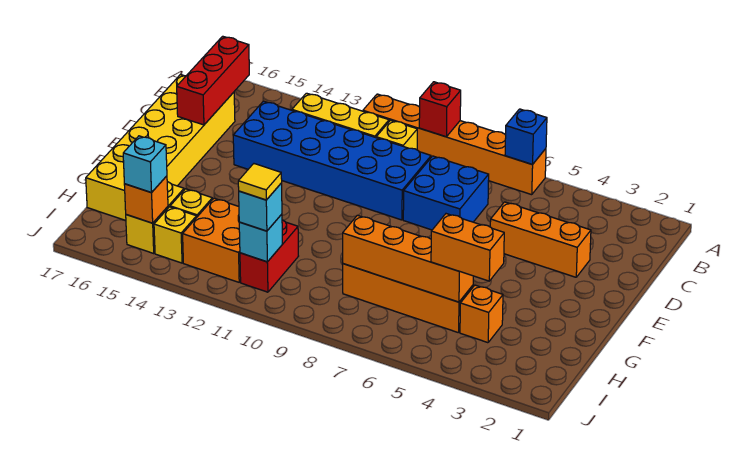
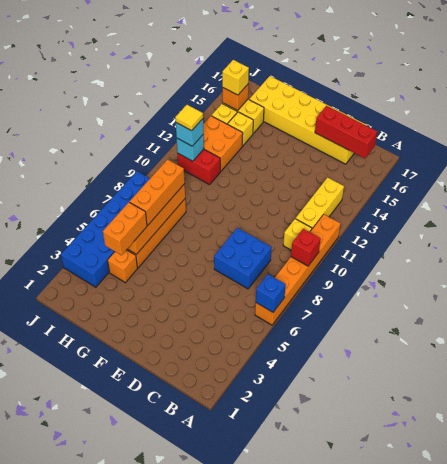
blue brick C9:D14 level 1 -> blue brick I3:J8 level 1
orange brick D3:D5 level 1 -> orange brick H6:H8 level 3
cyan brick I15 level 3 -> yellow brick I15 level 3

